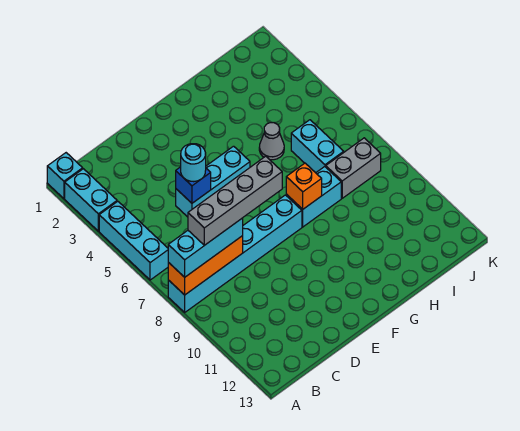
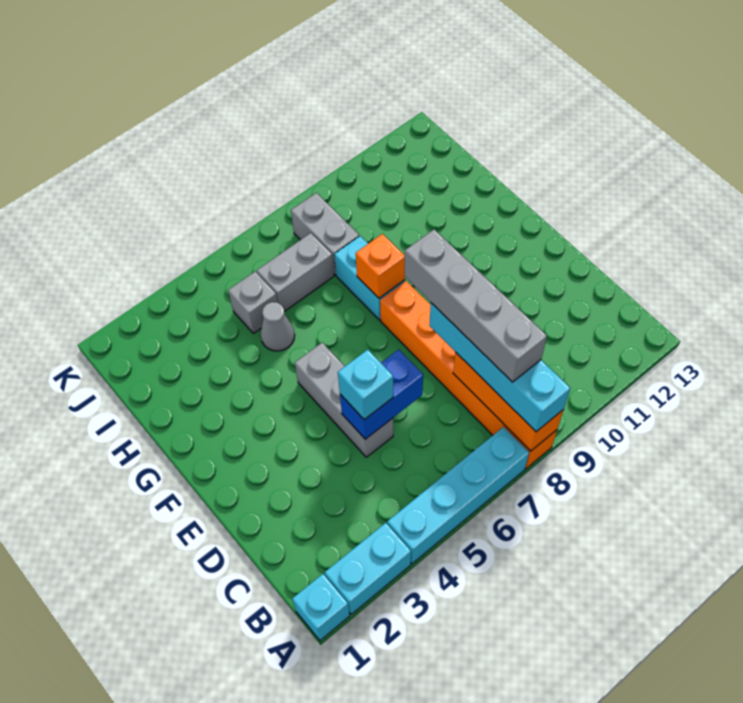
cyan brick A4:A6 level 1 -> cyan brick A4:A7 level 1
cyan brick A8:F8 level 1 -> orange brick A8:F8 level 1
cyan brick A8:C8 level 3 -> cyan brick A8:D8 level 3
cyan brick D5:F5 level 1 -> grey brick D5:F5 level 1
blue brick D5 level 2 -> blue brick D5:D6 level 2
cyan round brick D5 level 3 -> cyan brick D5 level 3
none -> grey brick I5 level 1
cyan brick I6:I7 level 1 -> grey brick I6:I7 level 1

